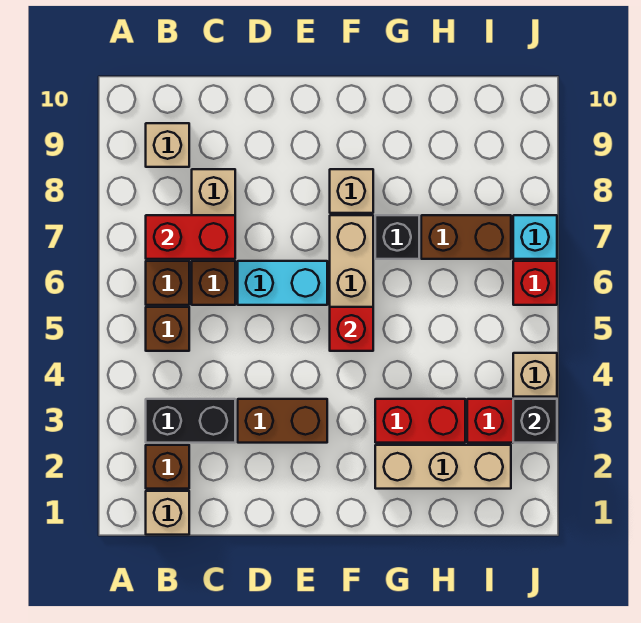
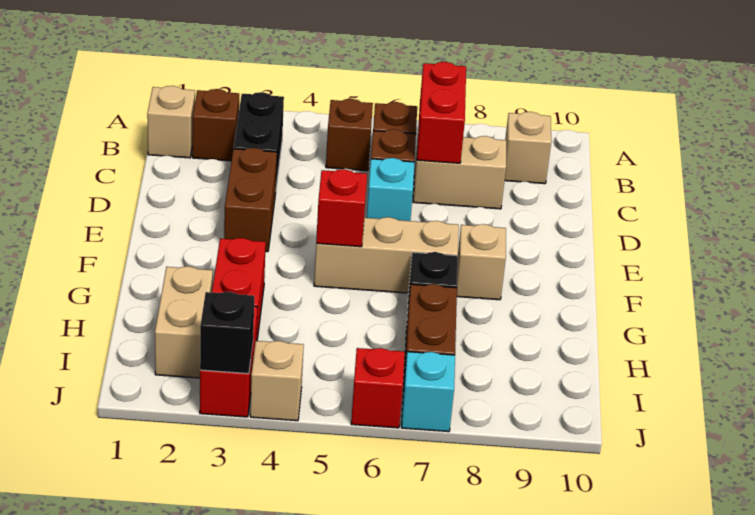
cyan brick D6:E6 level 1 -> cyan brick D6 level 1
tan brick G2:I2 level 1 -> tan brick H2:I2 level 1

